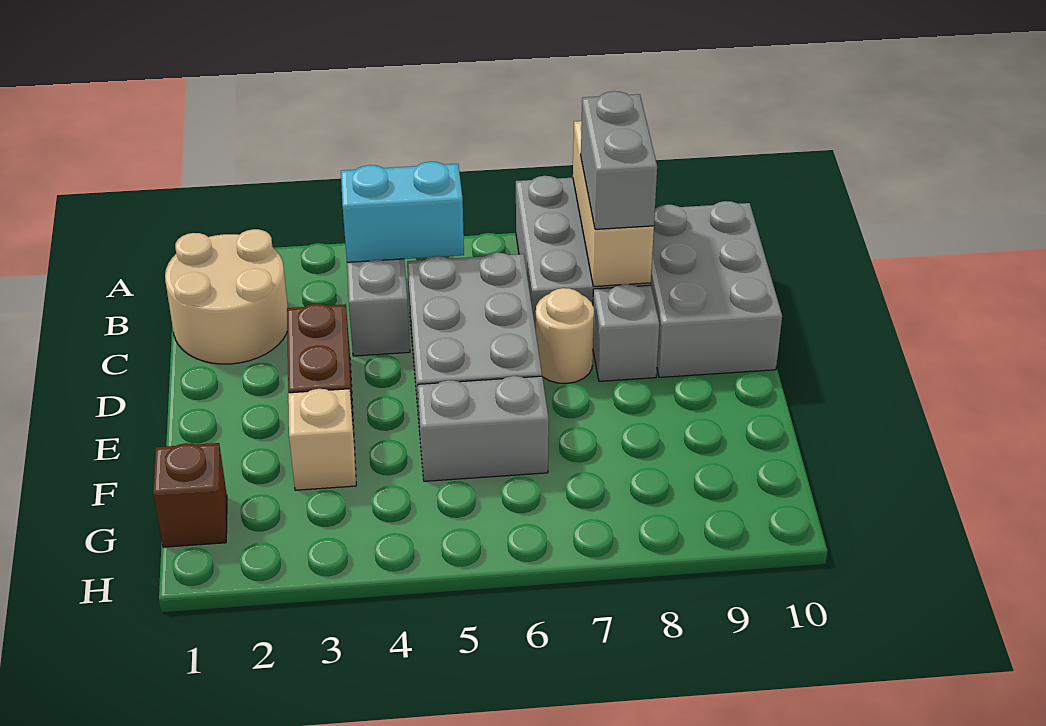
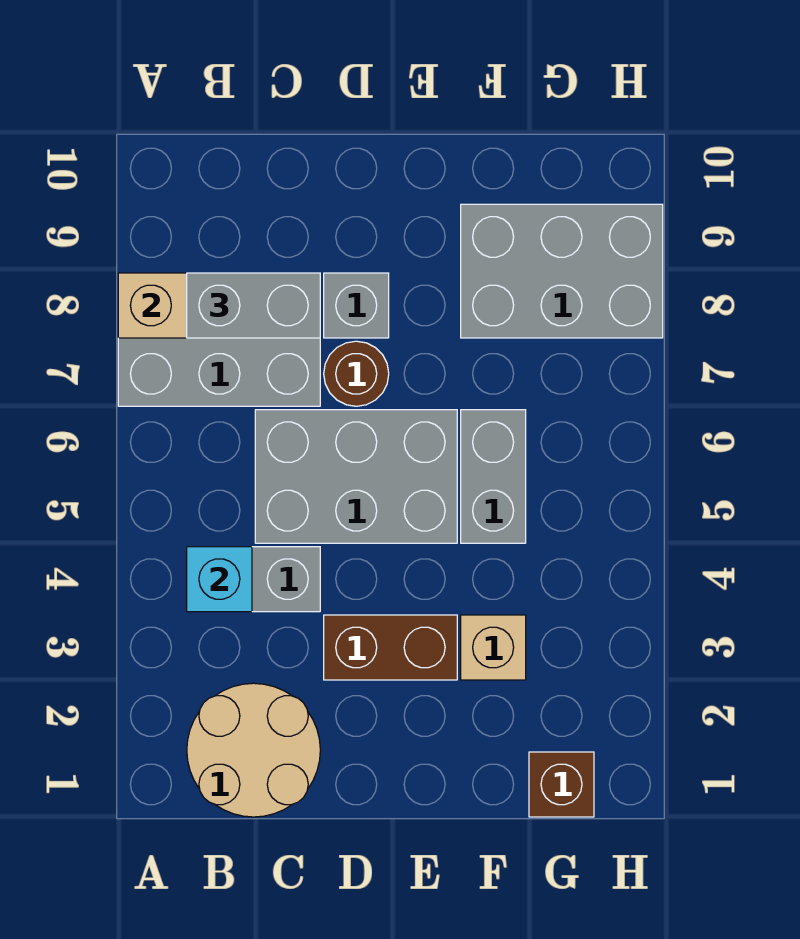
cyan brick B4:B5 level 2 -> cyan brick B4 level 2
grey brick B9:D10 level 1 -> grey brick F8:H9 level 1
tan round brick D7 level 1 -> brown round brick D7 level 1

